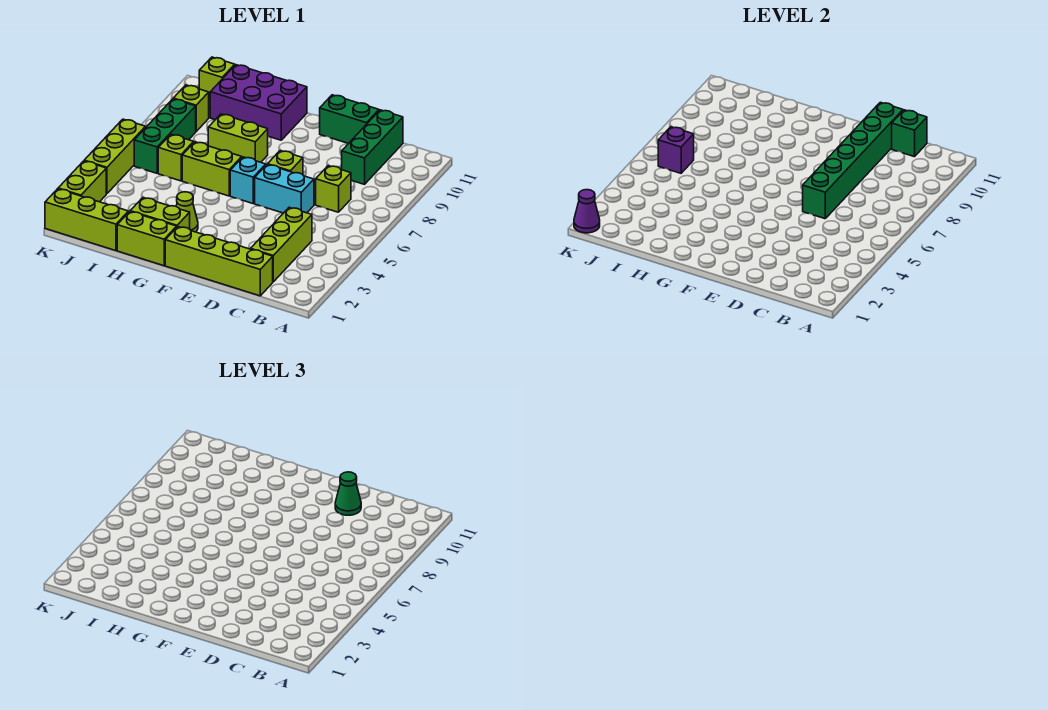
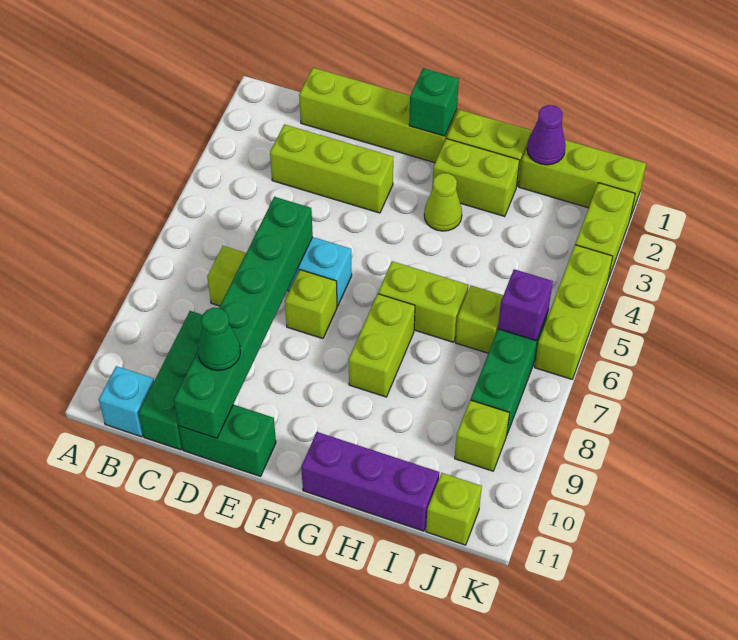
lime brick C2:C4 level 1 -> lime brick C3:E3 level 1
green brick C11 level 2 -> green brick F1 level 2
cyan brick F6 level 1 -> cyan brick B11 level 1
lime brick G8:H8 level 1 -> lime brick G7:G8 level 1
purple brick G10:I11 level 1 -> purple brick G11:I11 level 1
purple cone K1 level 2 -> purple cone I1 level 2

